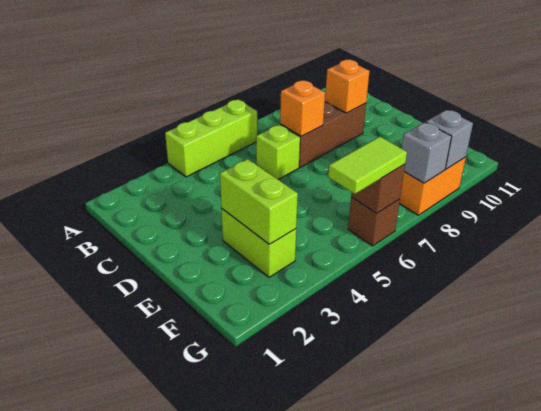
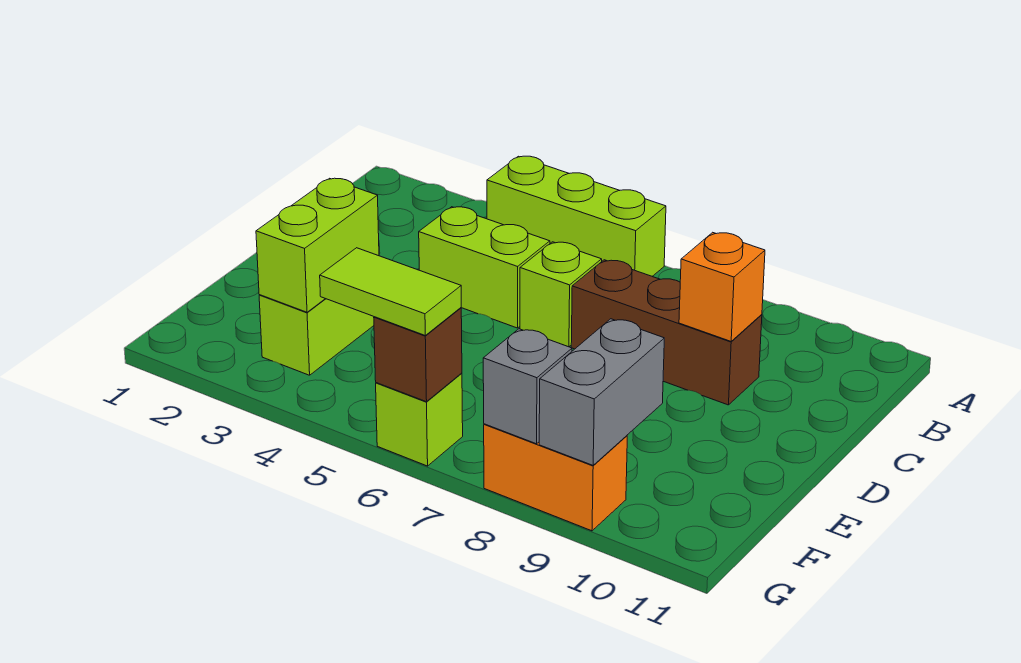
none -> lime brick C4:C5 level 1
orange brick C7 level 2 -> none
brown brick G6 level 1 -> lime brick G6 level 1
grey brick G9 level 2 -> grey brick F9:G9 level 2

